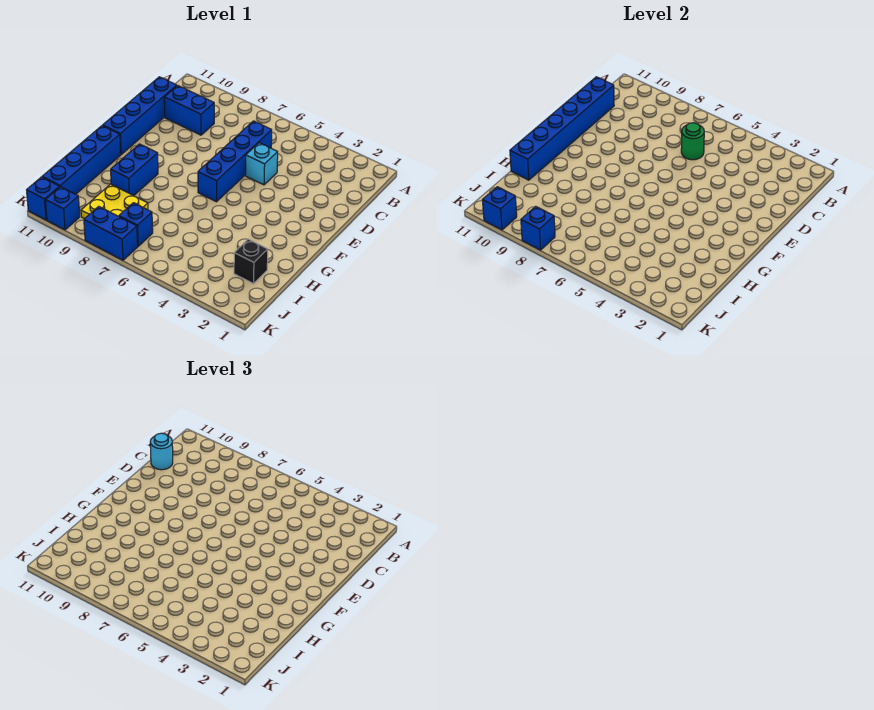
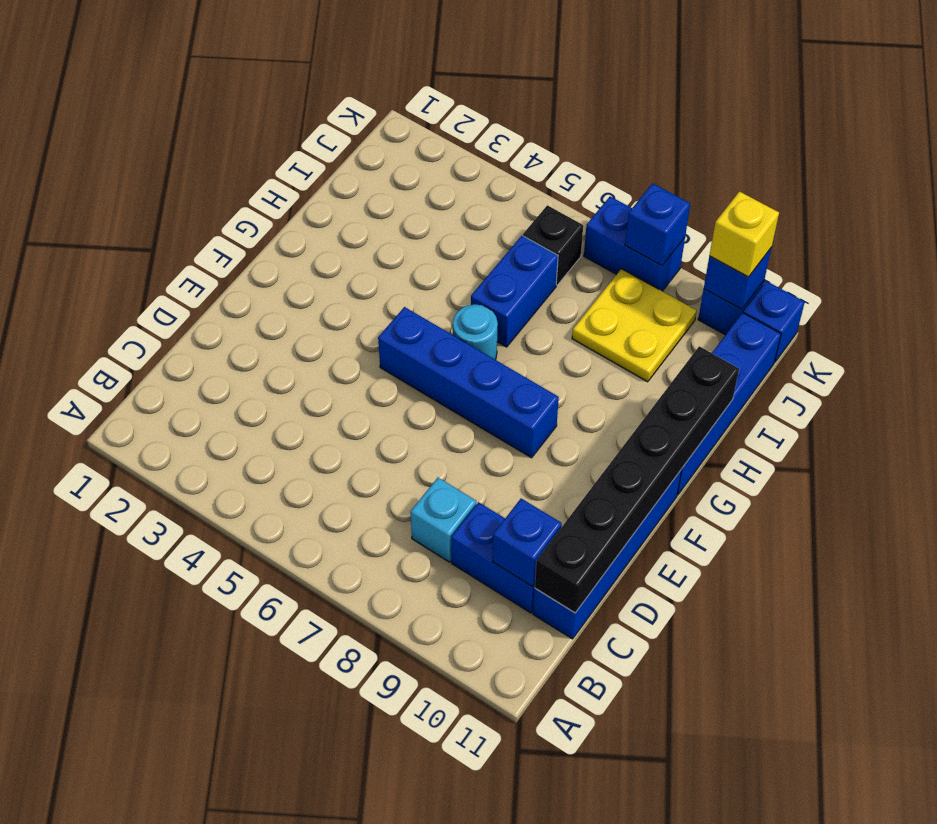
blue brick C6:F6 level 1 -> blue brick F5:F8 level 1
green round brick C6 level 2 -> none
blue brick C11:H11 level 2 -> black brick C11:H11 level 2
cyan round brick C11 level 3 -> cyan round brick G6 level 1
cyan brick D5 level 1 -> cyan brick C8 level 1
blue brick G9:H9 level 1 -> blue brick H6:I6 level 1
black brick I2 level 1 -> black brick J6 level 1
blue brick J7 level 1 -> blue brick C10 level 2
none -> yellow brick K10 level 3

